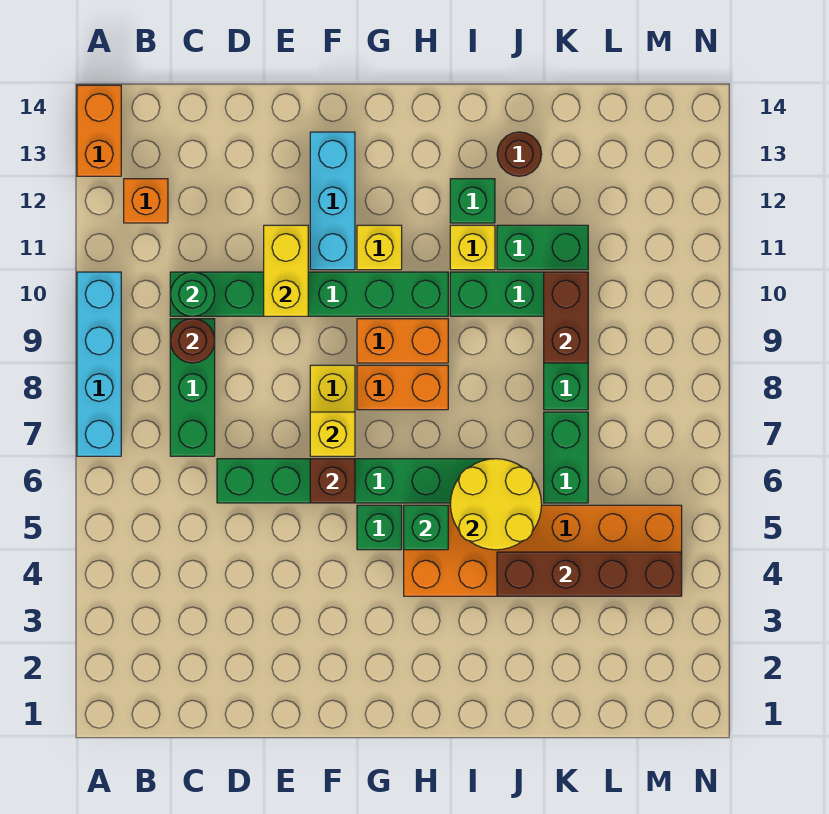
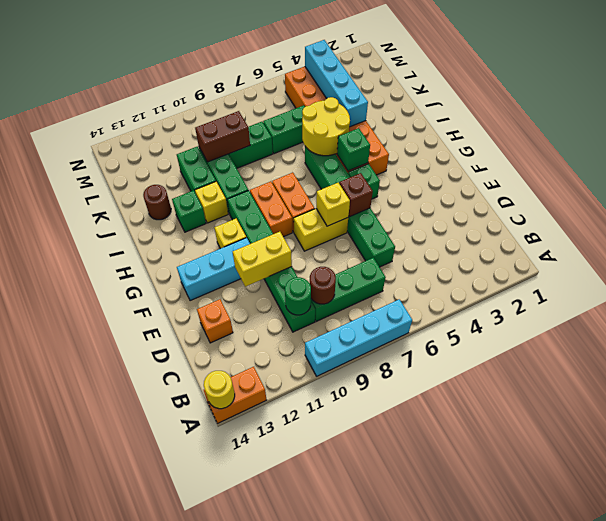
none -> yellow round brick A14 level 2
orange brick B12 level 1 -> orange brick D13 level 1
brown brick J4:M4 level 2 -> cyan brick J4:M4 level 2

